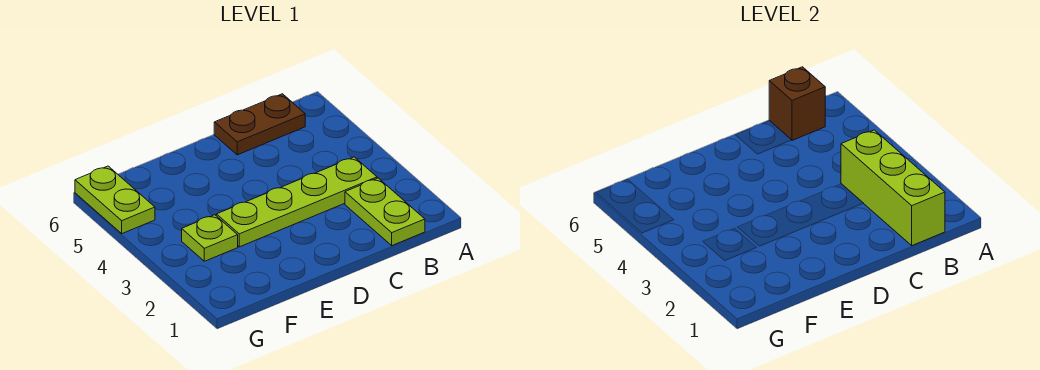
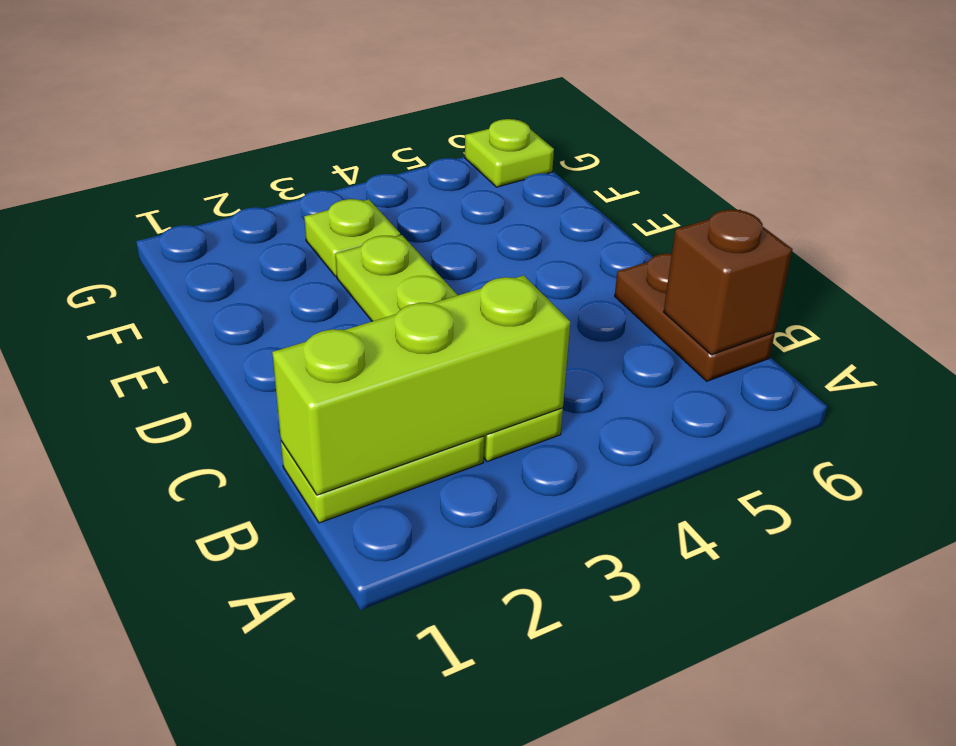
lime plate G5:G6 level 1 -> lime plate G6 level 1

